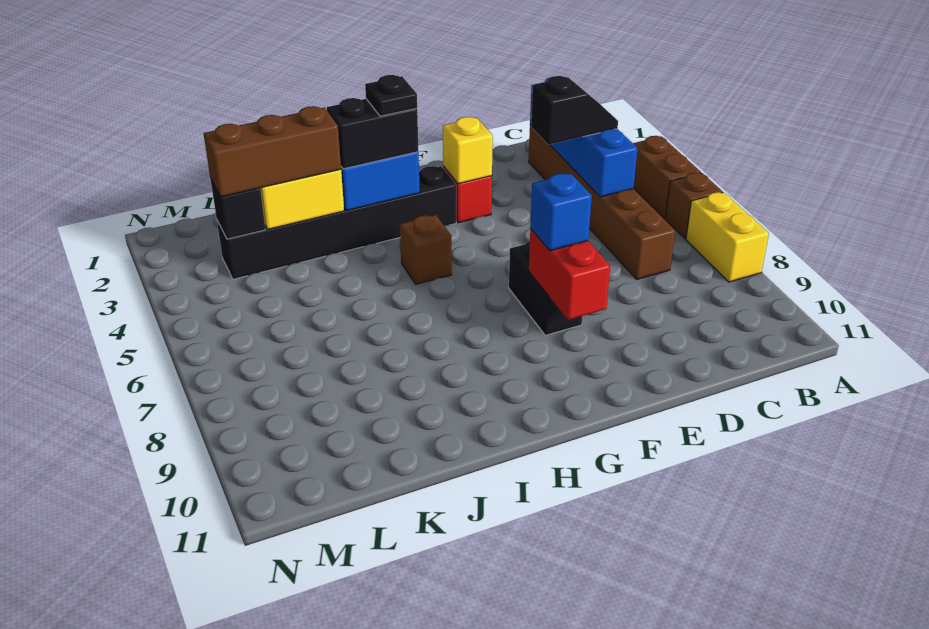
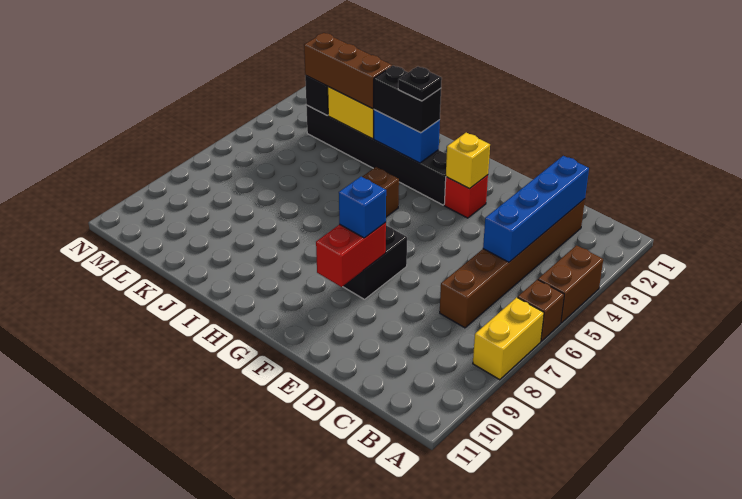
black slope C4:D4 level 3 top D -> none

